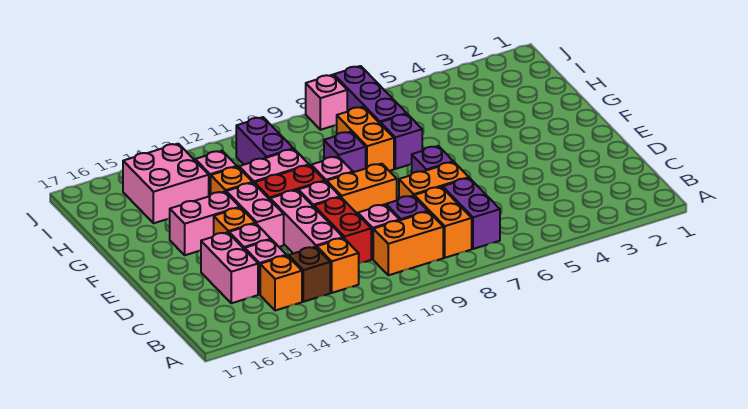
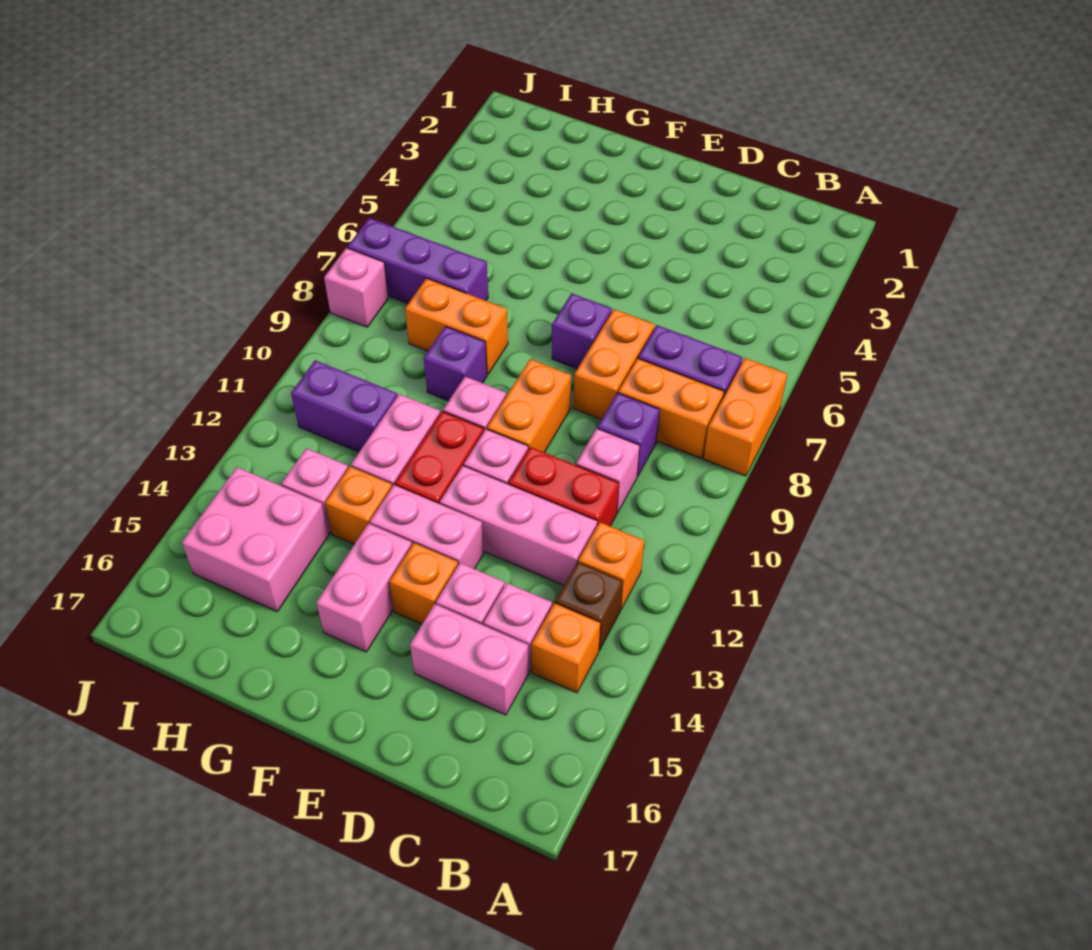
orange brick B9:B10 level 1 -> orange brick A7:A8 level 1
purple brick G7 level 1 -> none

